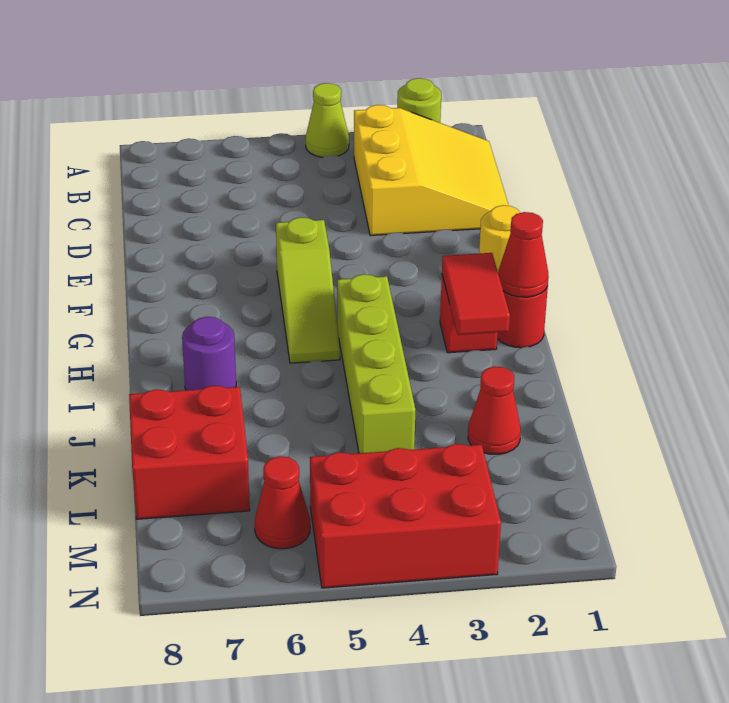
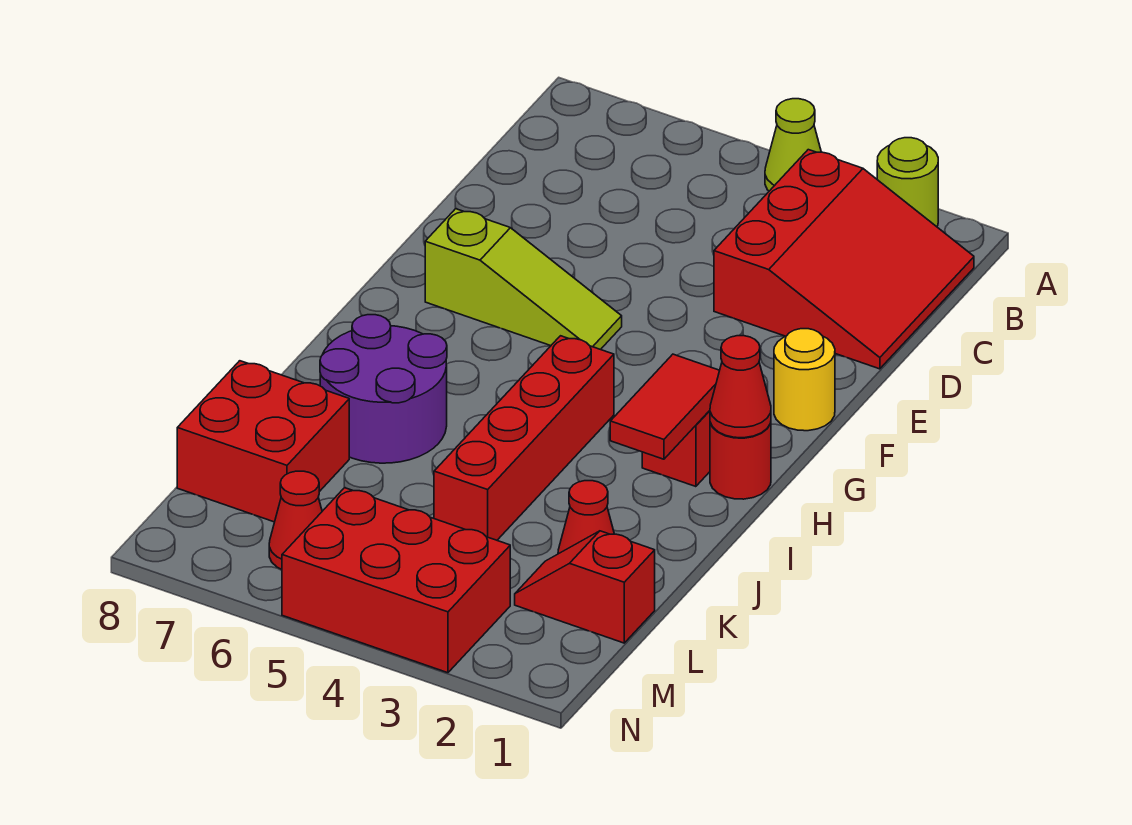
yellow slope B1:D3 level 1 top 3 -> red slope B1:D3 level 1 top 3
lime slope F5:H5 level 1 top F -> lime slope F5:F7 level 1 top 7
lime brick H4:K4 level 1 -> red brick H4:K4 level 1
purple round brick I7 level 1 -> purple round brick I6:J7 level 1
none -> red slope L1:L2 level 1 top 1

